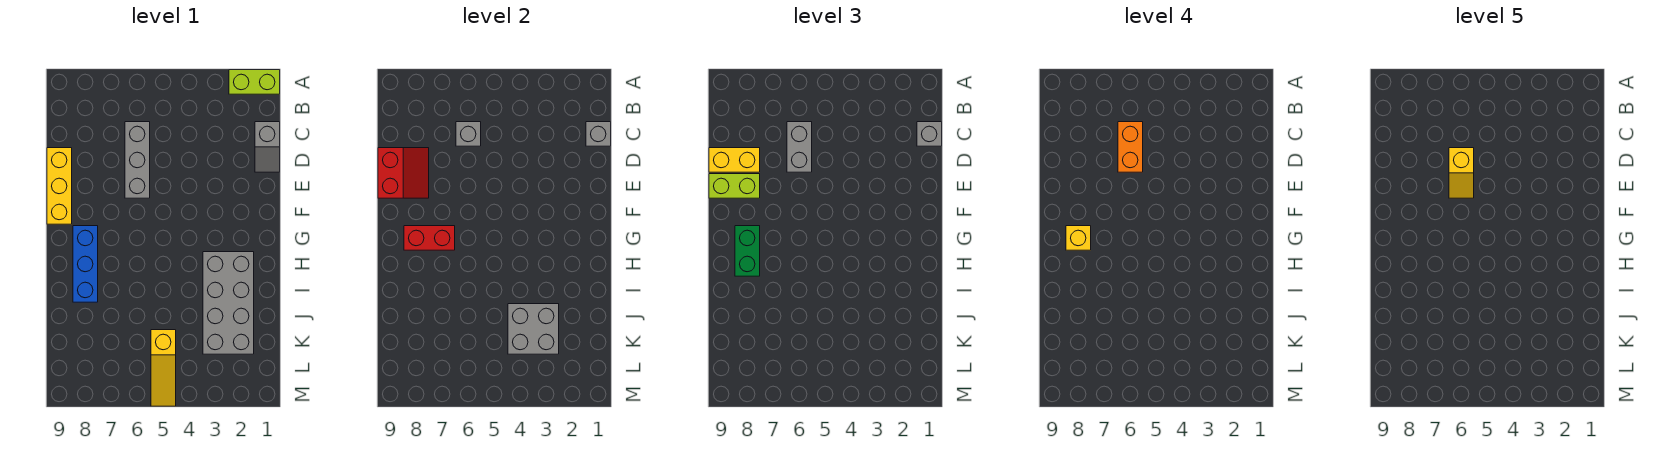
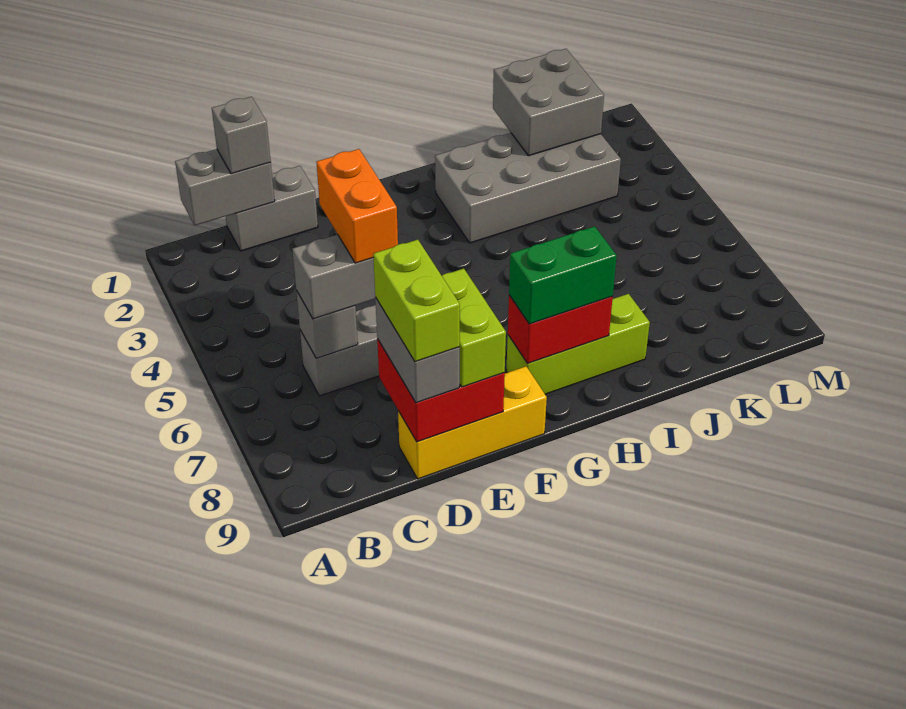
lime brick A1:A2 level 1 -> lime brick D8:D9 level 4
grey slope C1:D1 level 1 top C -> grey brick C1:D1 level 1
grey brick C1 level 2 -> grey brick B1:C1 level 2
orange brick C6:D6 level 4 -> orange brick D5:D6 level 4
yellow slope D6:E6 level 5 top D -> none
red slope D8:E9 level 2 top 9 -> red brick D8:E9 level 2
yellow brick D8:D9 level 3 -> grey brick D8:D9 level 3
red brick G7:G8 level 2 -> red brick G8:H8 level 2
blue brick G8:I8 level 1 -> lime brick G8:I8 level 1
yellow brick G8 level 4 -> none
grey brick J3:K4 level 2 -> grey brick J1:K2 level 2
yellow slope K5:M5 level 1 top K -> none

